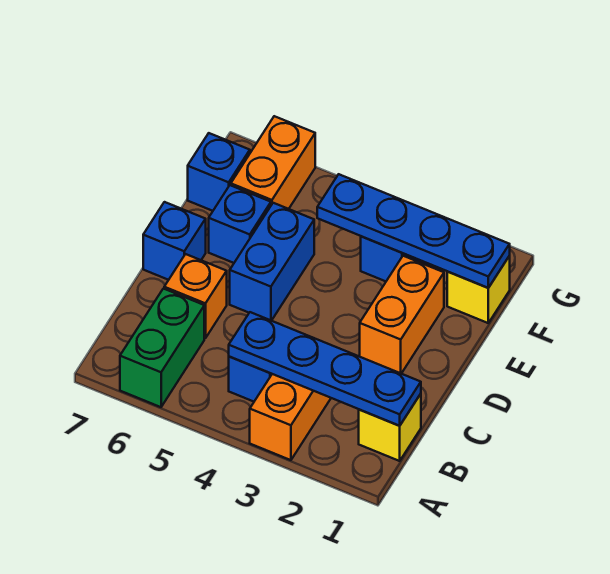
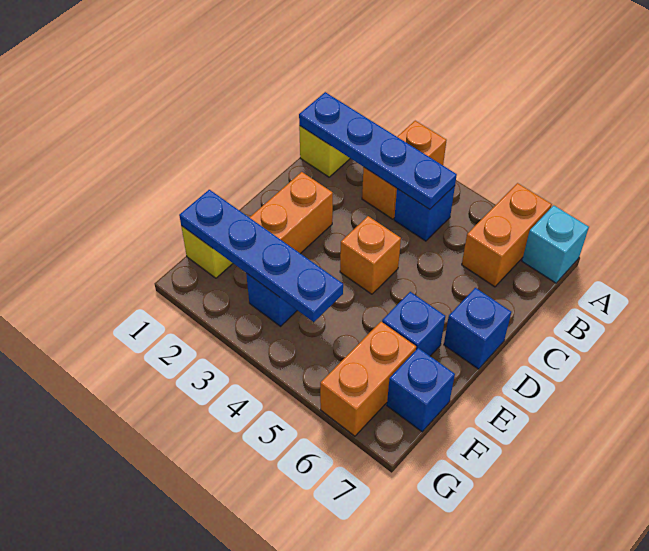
green brick A6:B6 level 1 -> orange brick A6:B6 level 1
none -> cyan brick A7 level 1
orange brick C6 level 1 -> orange brick D4 level 1
blue brick D5:E5 level 1 -> none

